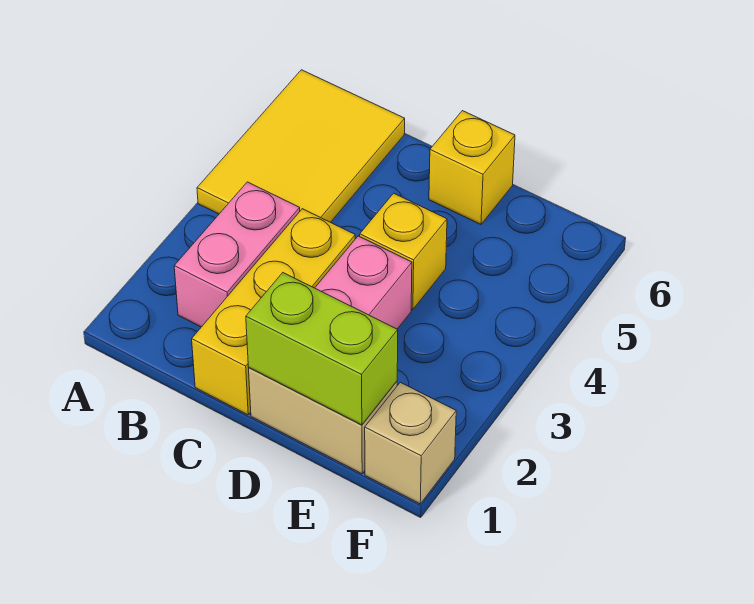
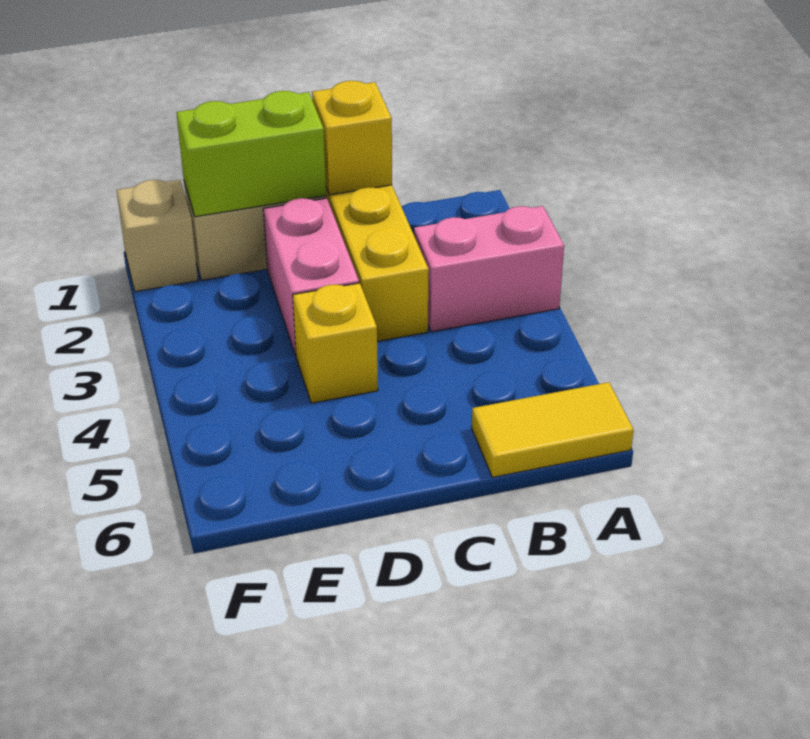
yellow tile A4:B6 level 1 -> yellow tile A6:B6 level 1
pink brick B2:B3 level 1 -> pink brick A3:B3 level 1
yellow brick D6 level 1 -> yellow brick C1 level 2

